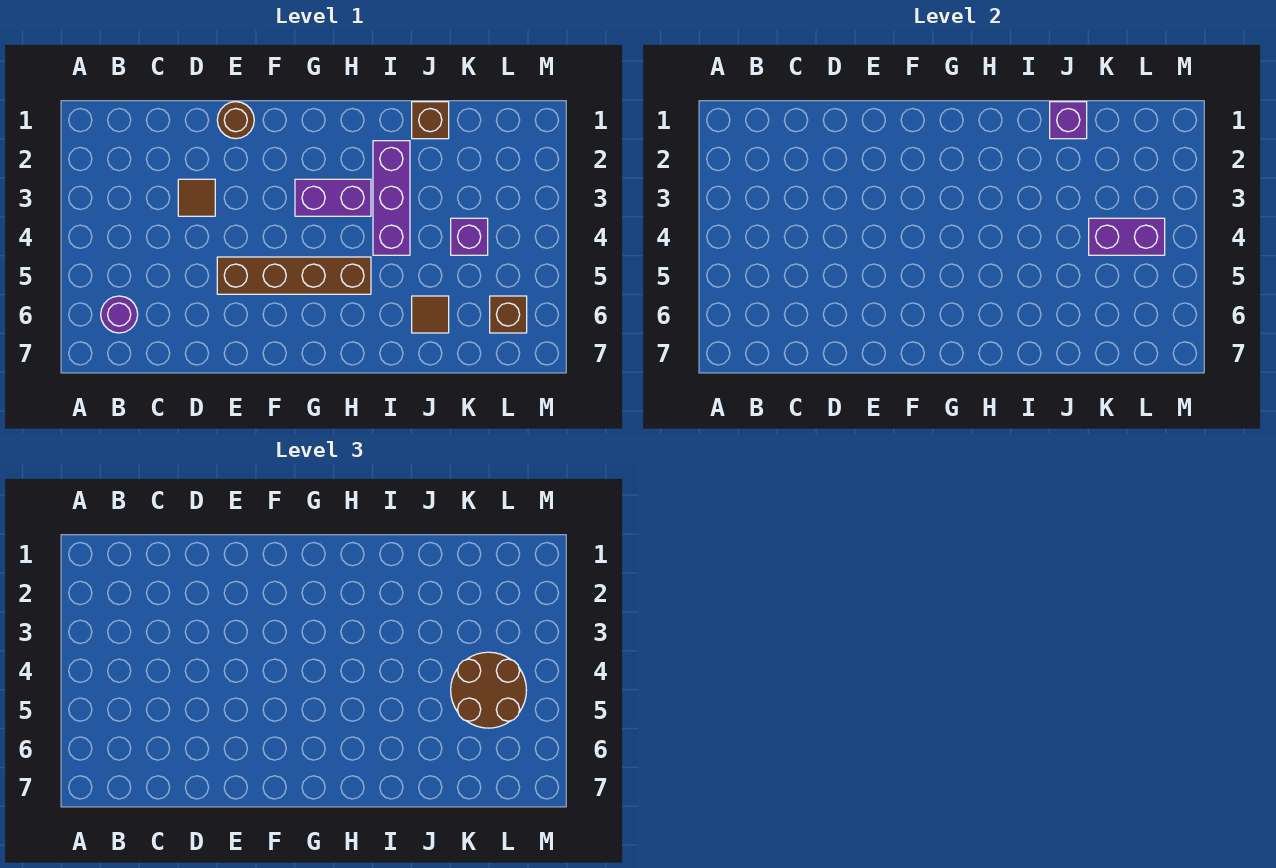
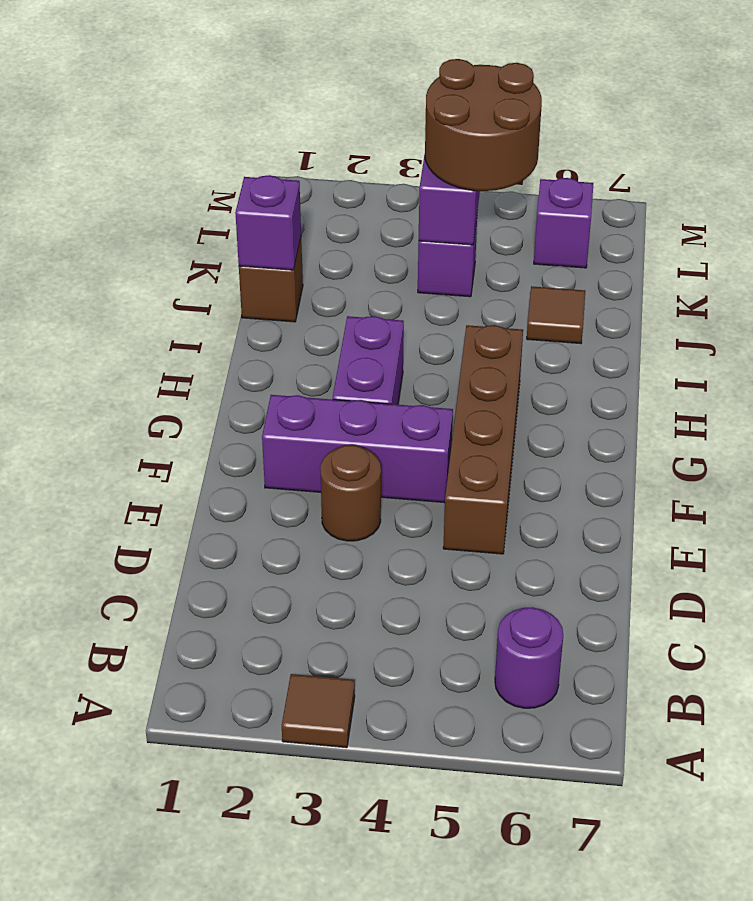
brown tile D3 level 1 -> brown tile A3 level 1
brown round brick E1 level 1 -> brown round brick E3 level 1
purple brick I2:I4 level 1 -> purple brick F2:F4 level 1
brown brick L6 level 1 -> purple brick L6 level 1

